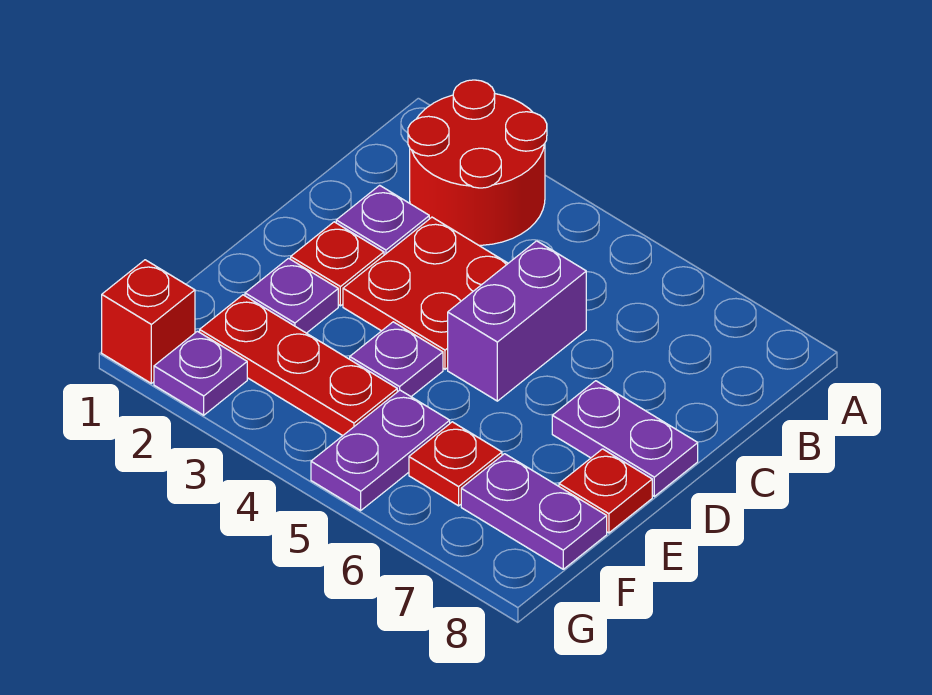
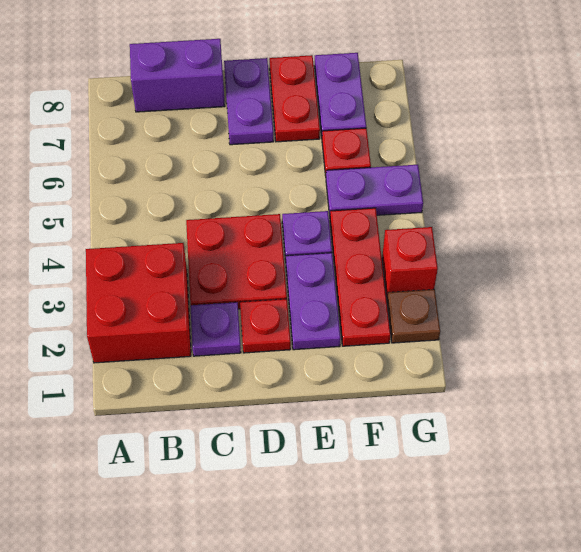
red round brick A2:B3 level 1 -> red brick A2:B3 level 1
purple brick C5:D5 level 1 -> purple brick B8:C8 level 1
purple plate E2 level 1 -> purple plate E2:E3 level 1
red plate E8 level 1 -> red plate E7:E8 level 1
red brick G1 level 1 -> red brick G3 level 1
purple plate G2 level 1 -> brown plate G2 level 1

